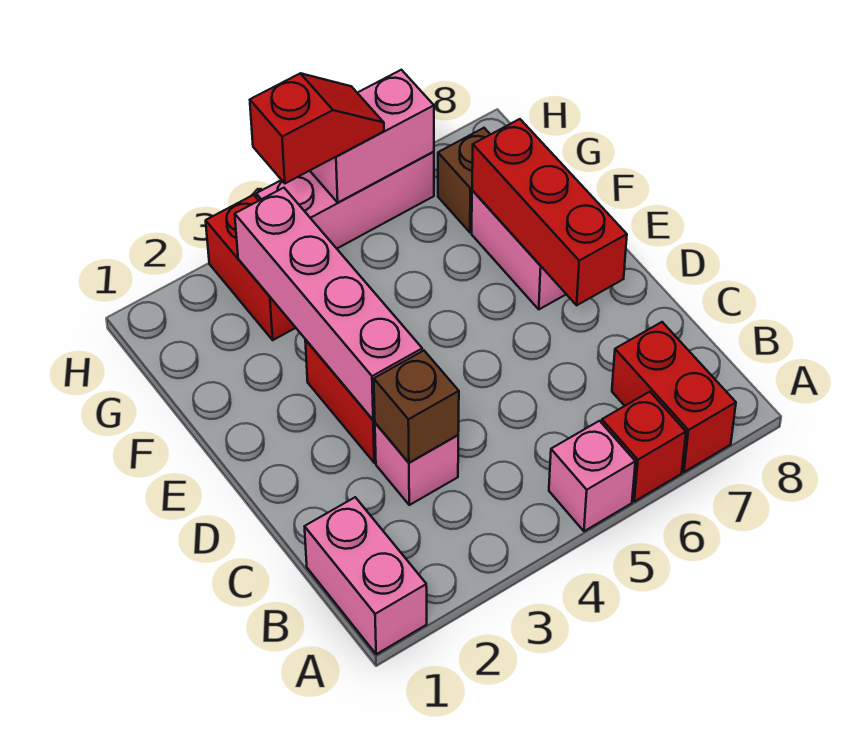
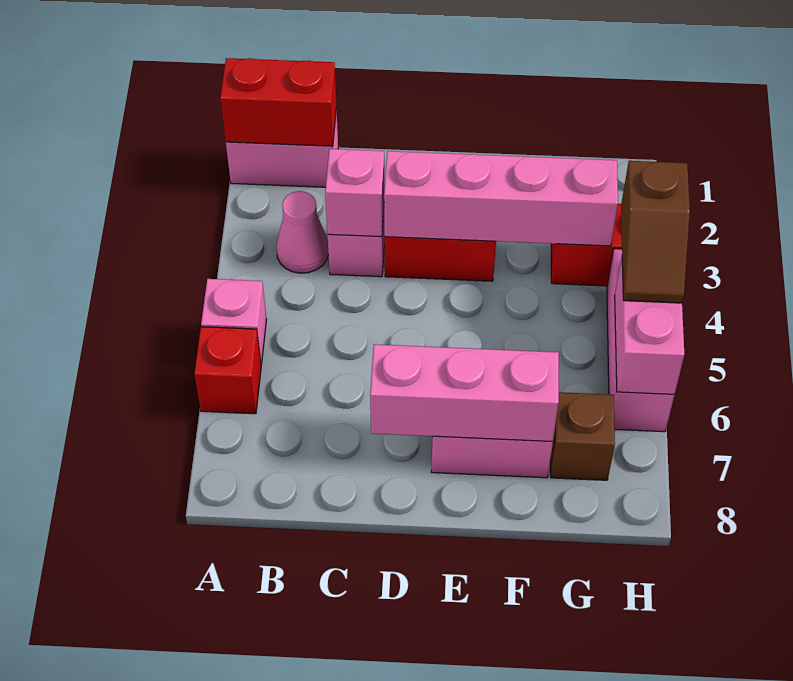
red brick A7:B7 level 1 -> red brick A1:B1 level 2
none -> pink cone B3 level 1
brown brick C3 level 2 -> pink brick C3 level 2
red brick D7:F7 level 2 -> pink brick D7:F7 level 2
red slope H4:H5 level 3 top 4 -> brown slope H4:H5 level 3 top 4

